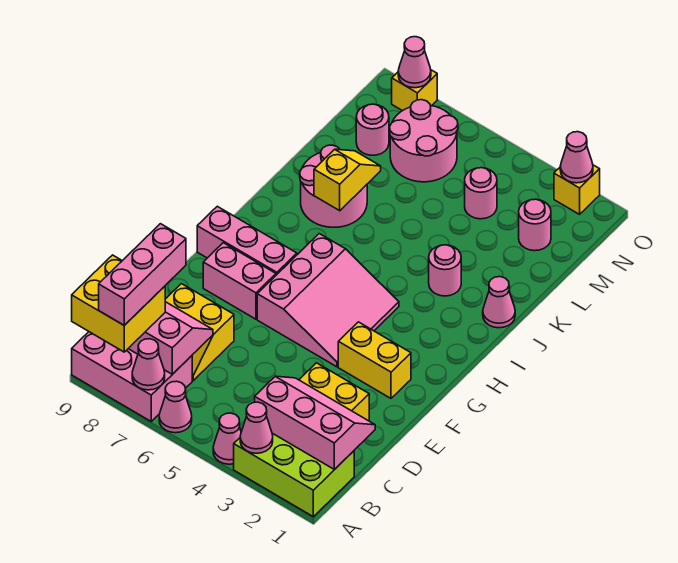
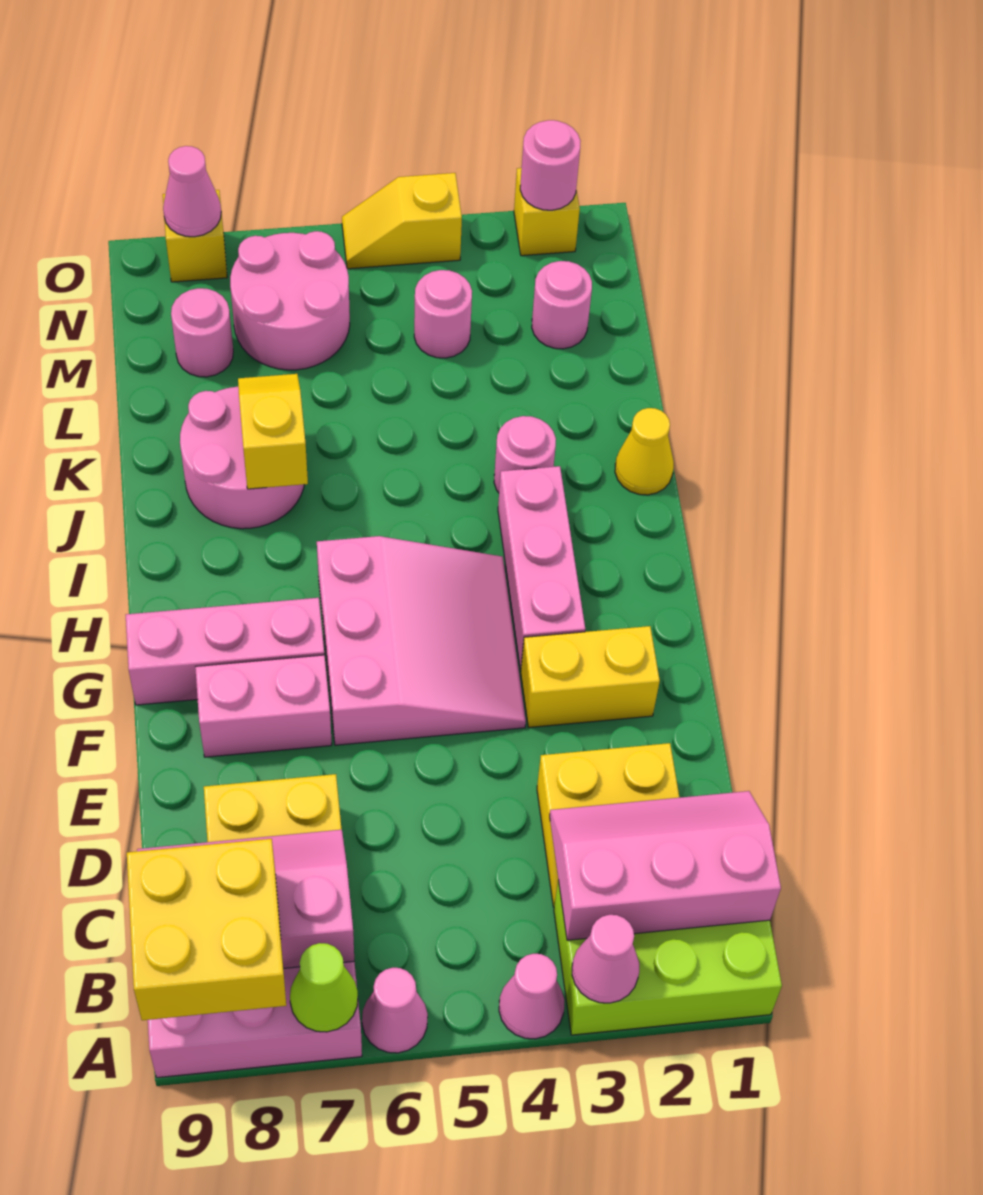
pink cone A7 level 2 -> lime cone A7 level 2
pink brick A8:C8 level 4 -> pink brick G3:I3 level 1
pink cone J1 level 1 -> yellow cone J1 level 1
pink cone O2 level 2 -> pink round brick O2 level 2
none -> yellow slope O4:O5 level 1 top 4

